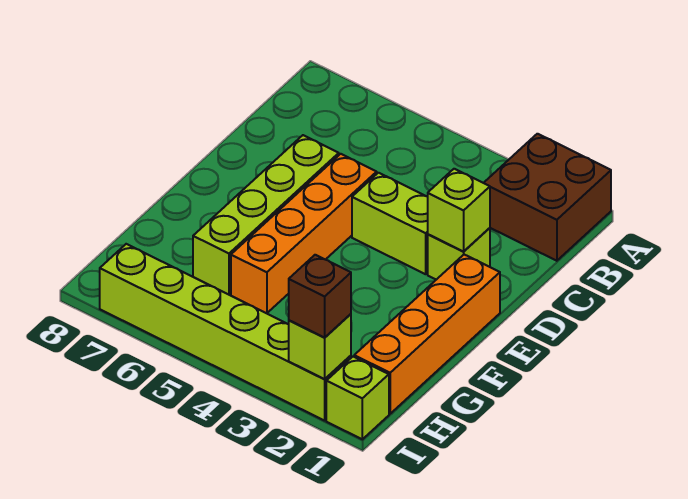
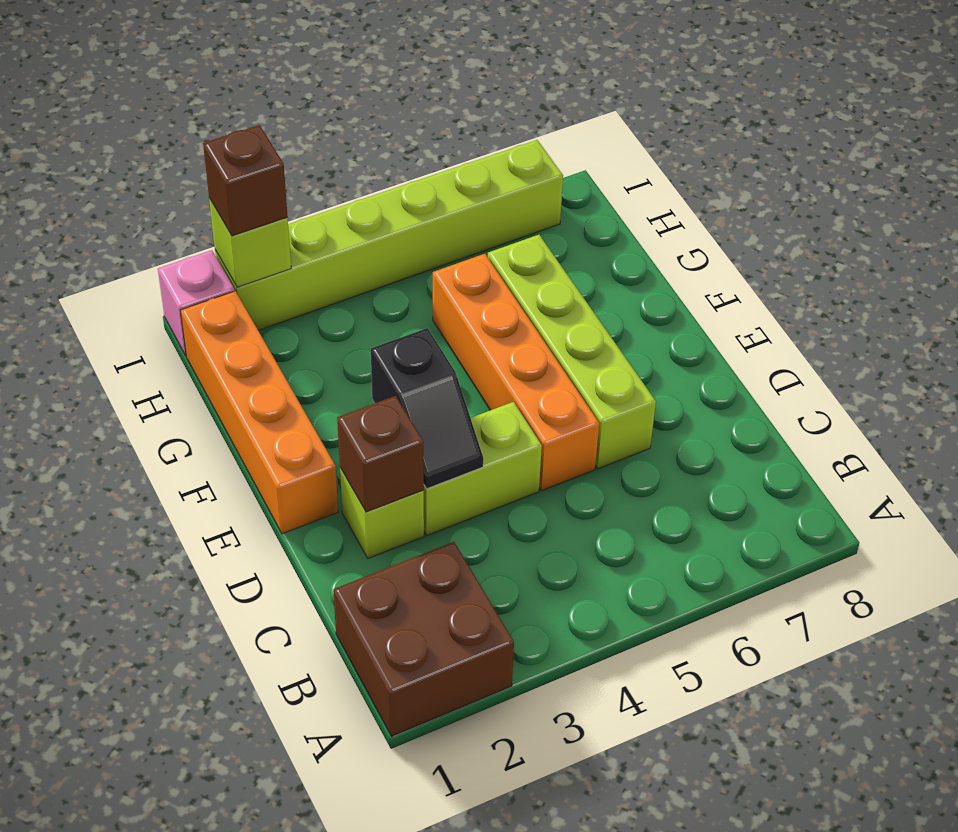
lime brick D2 level 2 -> brown brick D2 level 2
none -> black slope D3:E3 level 2 top E
lime brick I1 level 1 -> pink brick I1 level 1

